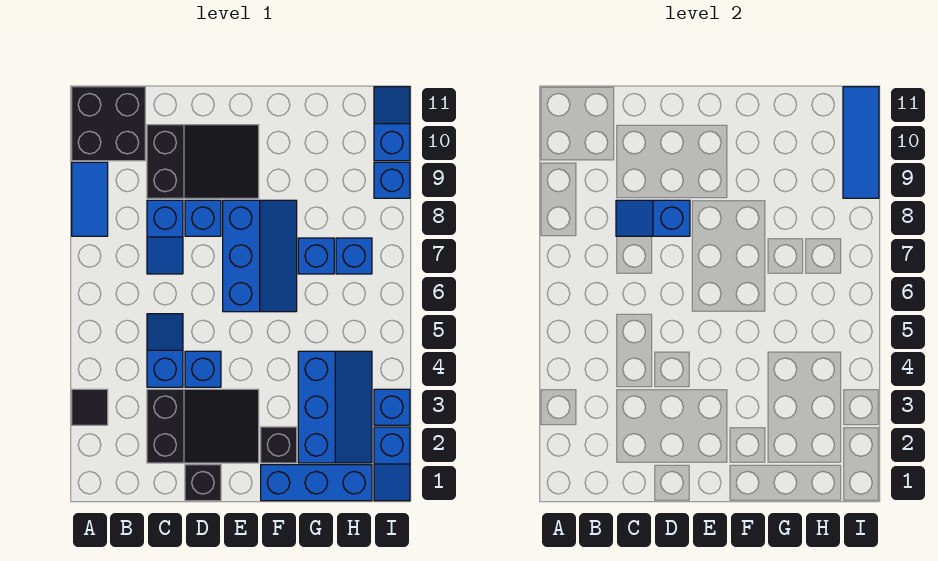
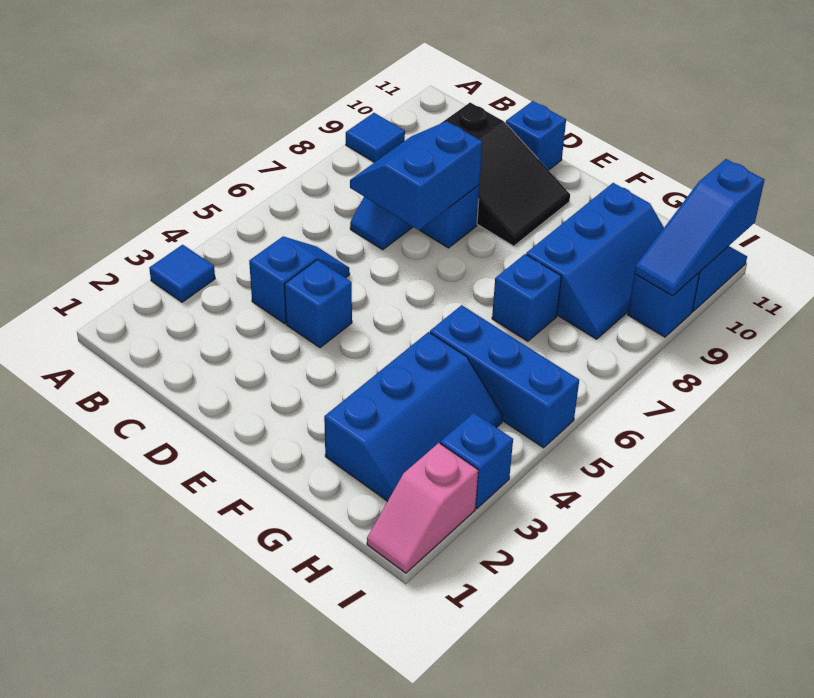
black tile A3 level 1 -> blue tile A3 level 1
blue tile A8:A9 level 1 -> blue tile A9 level 1
black brick A10:B11 level 1 -> none
black slope C2:E3 level 1 top C -> none
blue slope C8:D8 level 2 top D -> blue slope C7:D8 level 2 top D
black brick D1 level 1 -> none
blue slope E6:F8 level 1 top E -> blue slope G8:H10 level 1 top G
blue brick F1:H1 level 1 -> blue brick G5:I5 level 1
black brick F2 level 1 -> none
blue brick H7 level 1 -> blue brick D11 level 1
blue slope I1:I2 level 1 top 2 -> pink slope I1:I2 level 1 top 2
blue tile I9:I11 level 2 -> blue slope I9:I11 level 2 top 11

